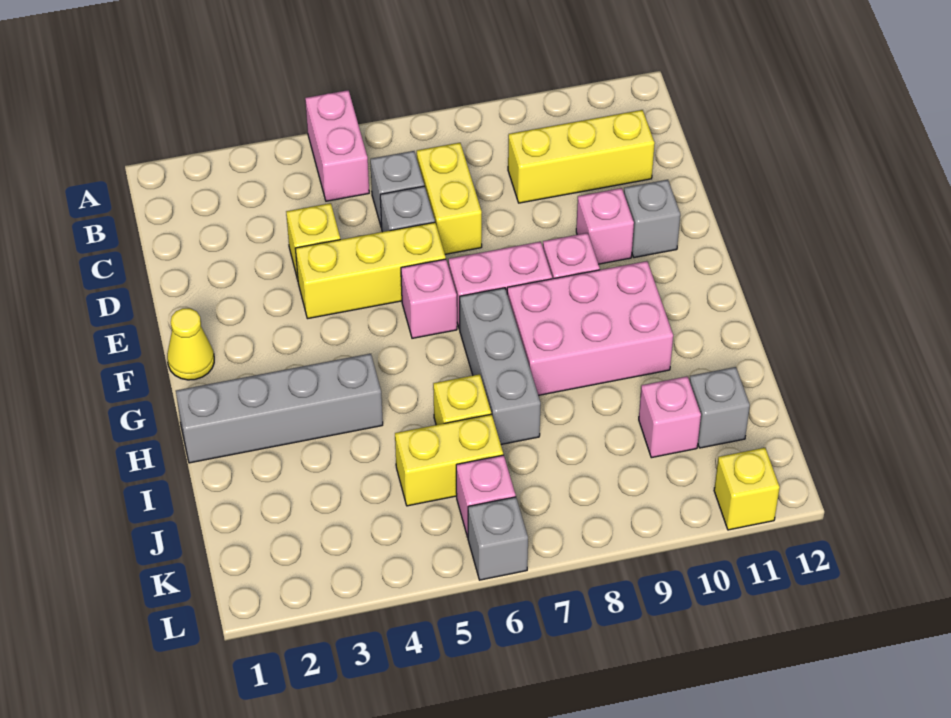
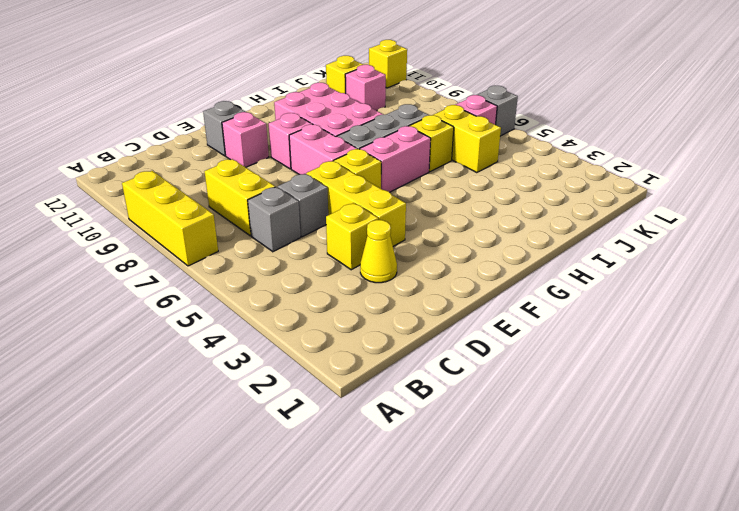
pink brick A5:B5 level 1 -> pink brick G6:H6 level 1
yellow brick C7:D7 level 1 -> yellow brick C7:C8 level 1
yellow brick C9:C11 level 1 -> yellow brick A7:A9 level 1
yellow cone F1 level 1 -> yellow cone D3 level 1
pink brick F6 level 1 -> yellow brick F6 level 1
grey brick H1:H4 level 1 -> none
grey brick J11 level 1 -> yellow brick J11 level 1

